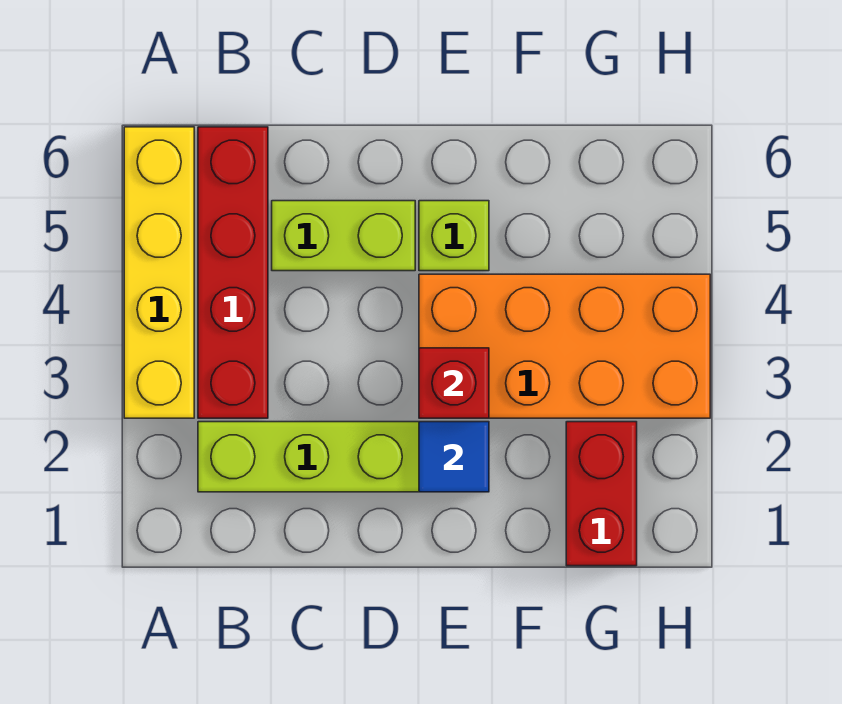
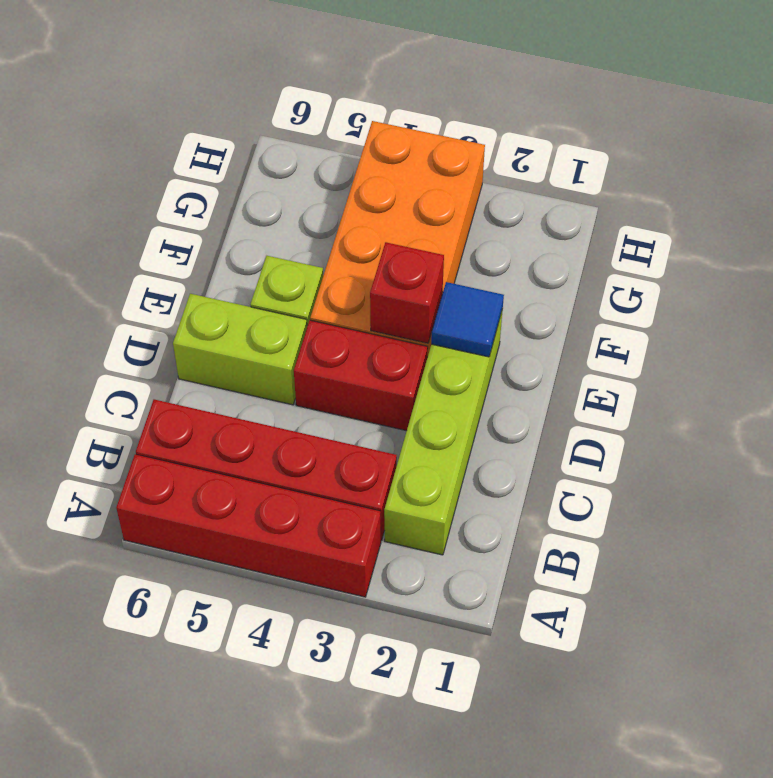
yellow brick A3:A6 level 1 -> red brick A3:A6 level 1
lime brick C5:D5 level 1 -> lime brick D5:D6 level 1
red brick G1:G2 level 1 -> red brick D3:D4 level 1

